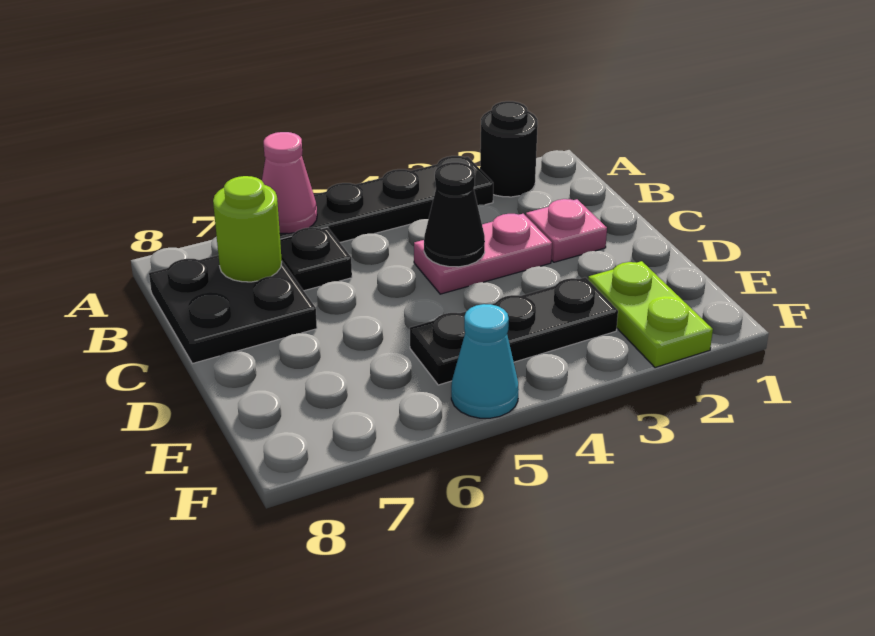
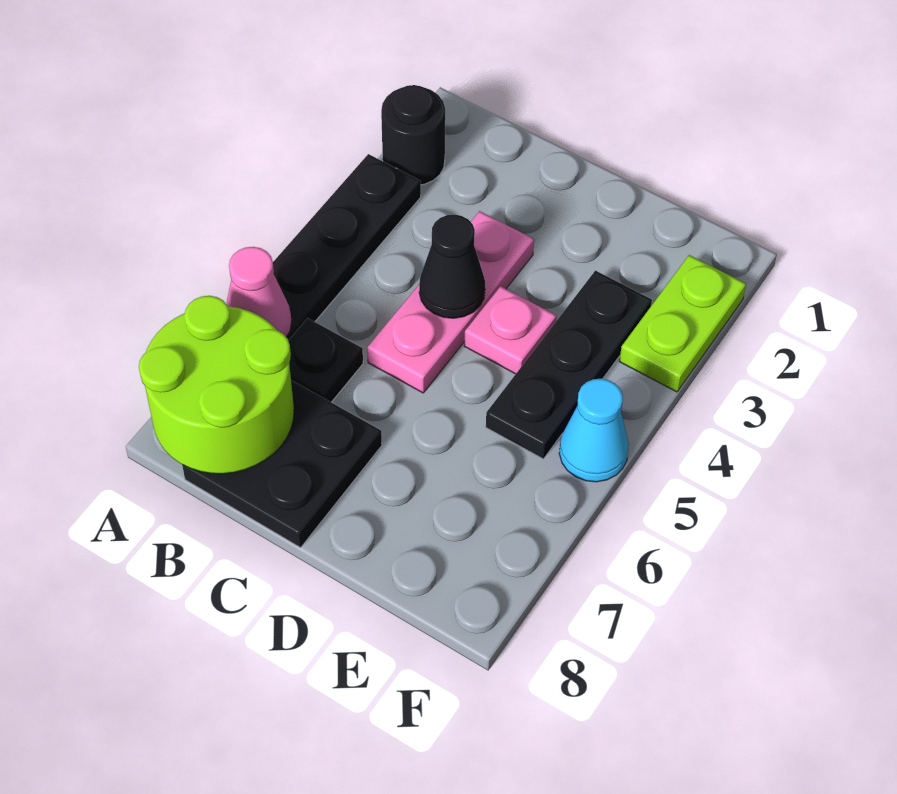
lime round brick B7 level 2 -> lime round brick A7:B8 level 2
pink plate C2 level 1 -> pink plate D4 level 1
pink plate C3:C4 level 1 -> pink plate C3:C5 level 1
lime plate E2:F2 level 1 -> lime plate F2:F3 level 1

